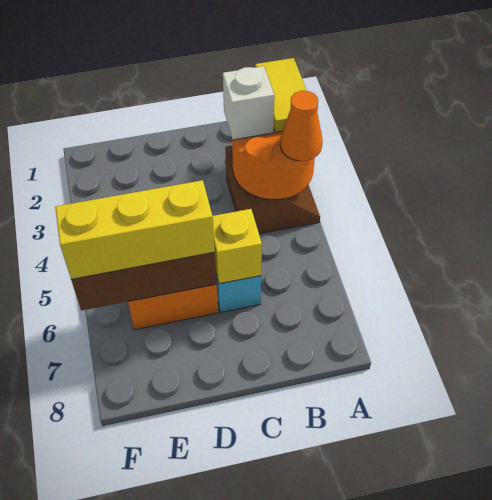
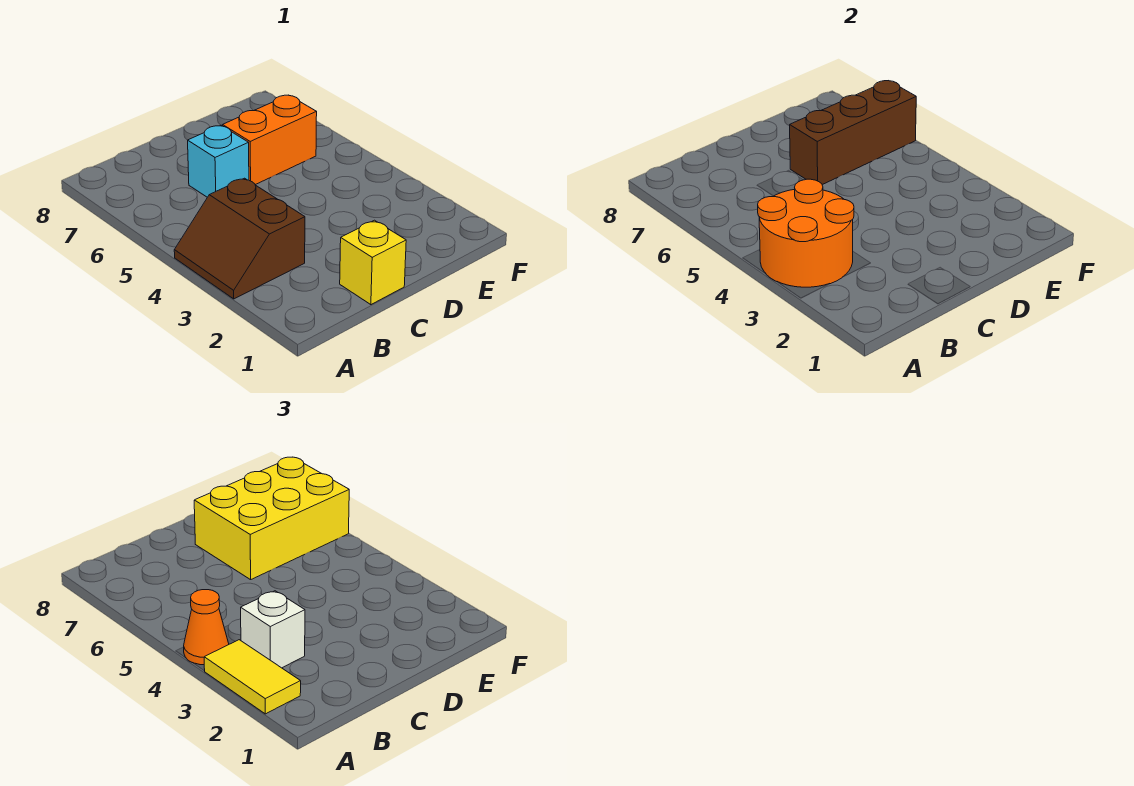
yellow brick C6 level 2 -> yellow brick C1 level 1
yellow brick D6:F6 level 3 -> yellow brick D6:F7 level 3

